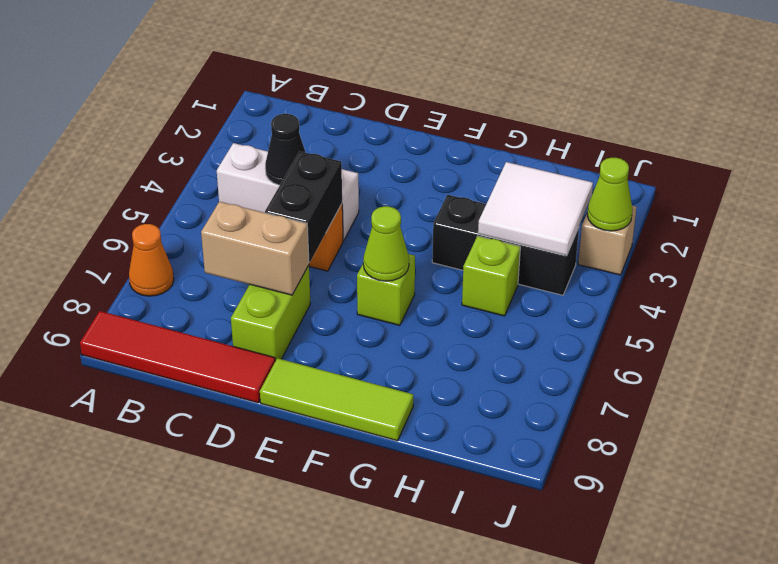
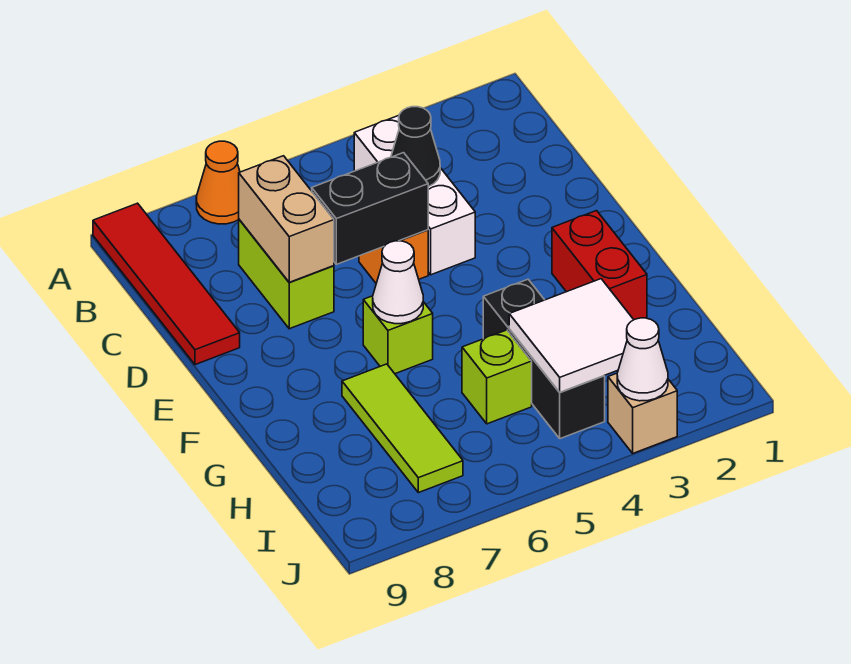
lime brick D7:D8 level 1 -> lime brick C7:D7 level 1
lime tile E9:G9 level 1 -> lime tile G7:I7 level 1
none -> red brick F2:G2 level 1
lime cone F6 level 2 -> white cone F6 level 2
lime cone J3 level 2 -> white cone J3 level 2

